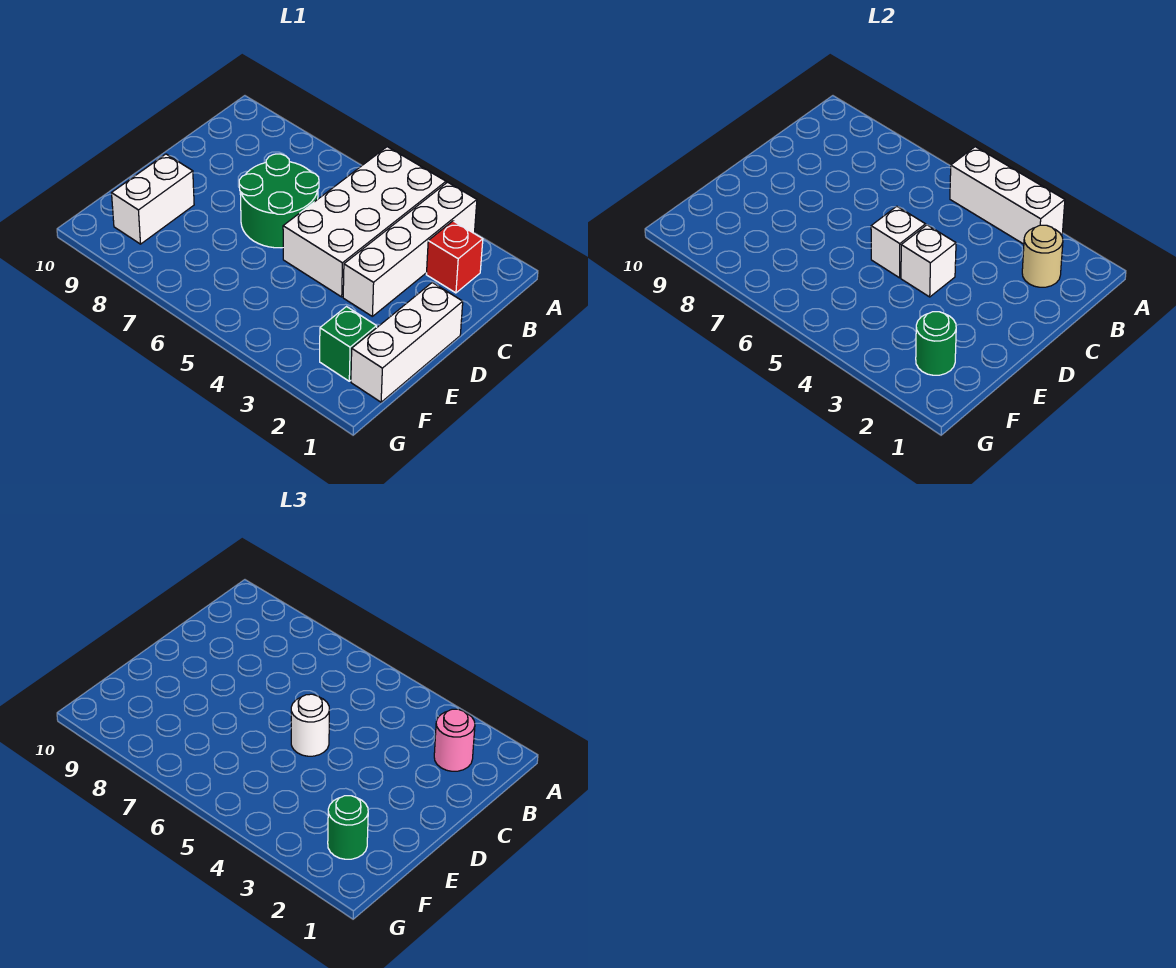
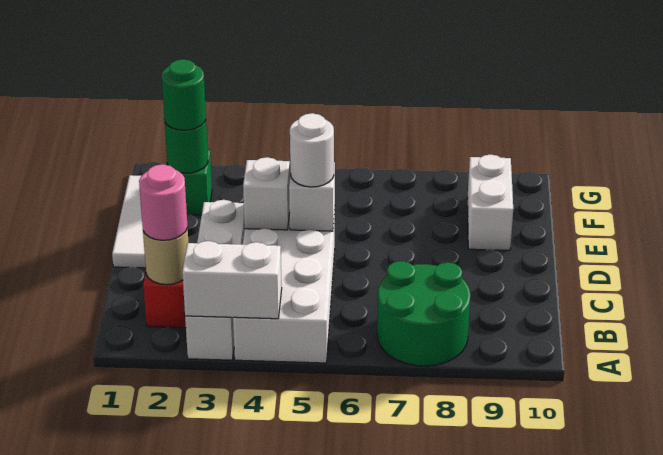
white brick A3:A5 level 2 -> white brick A3:A4 level 2
green round brick C6:D7 level 1 -> green round brick A7:B8 level 1
white brick D1:F1 level 1 -> white tile D1:F1 level 1

